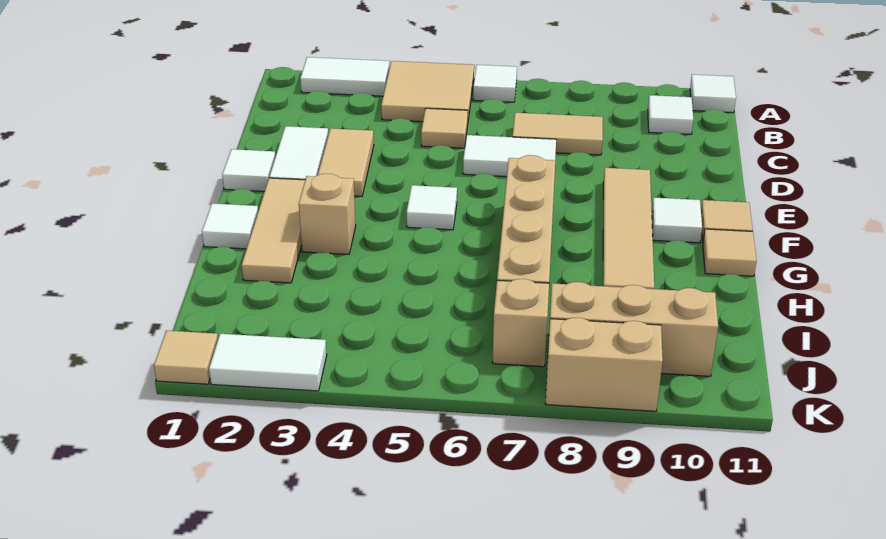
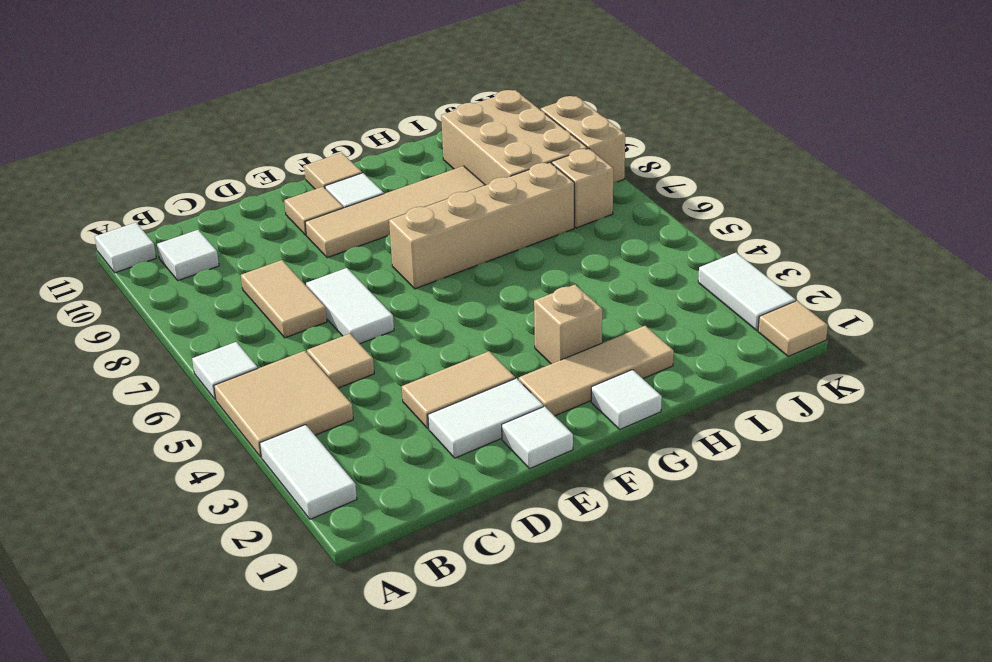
white tile F5 level 1 -> none
tan tile G11 level 1 -> tan tile E10 level 1
tan brick J8:J10 level 1 -> tan brick I8:J10 level 1

